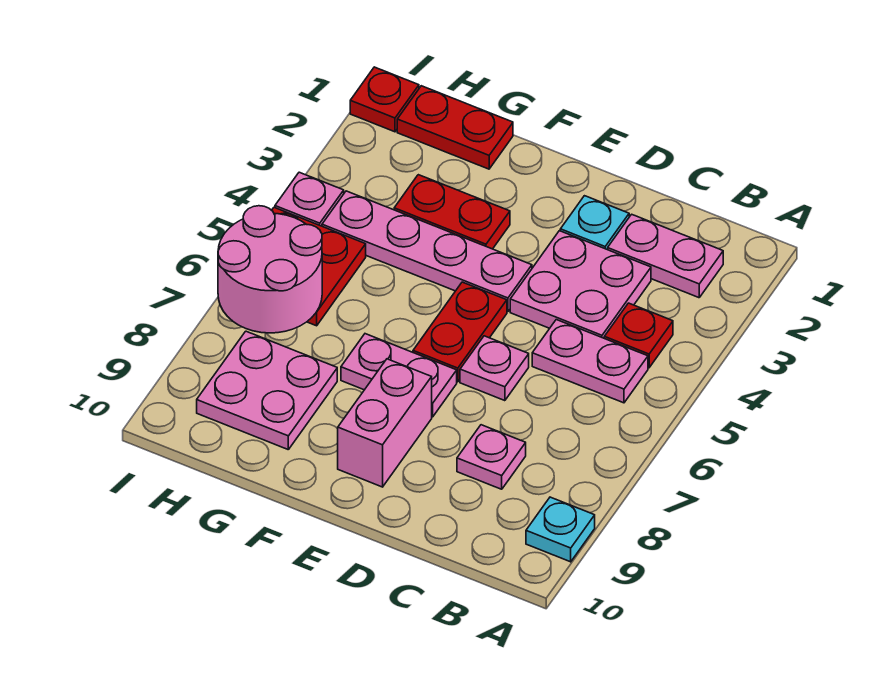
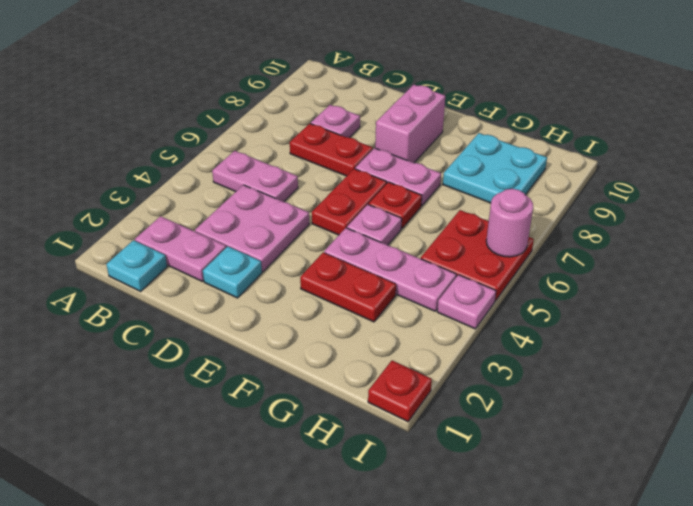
cyan plate A9 level 1 -> cyan plate B1 level 1
red plate B4 level 1 -> red plate F6 level 1
pink plate D6 level 1 -> pink plate F5 level 1
pink plate E4:H4 level 1 -> pink plate F4:H4 level 1
red plate G1:H1 level 1 -> red plate C7:D7 level 1
pink plate G8:H9 level 1 -> cyan plate G8:H9 level 1
pink round brick H6:I7 level 2 -> pink round brick I6 level 2

